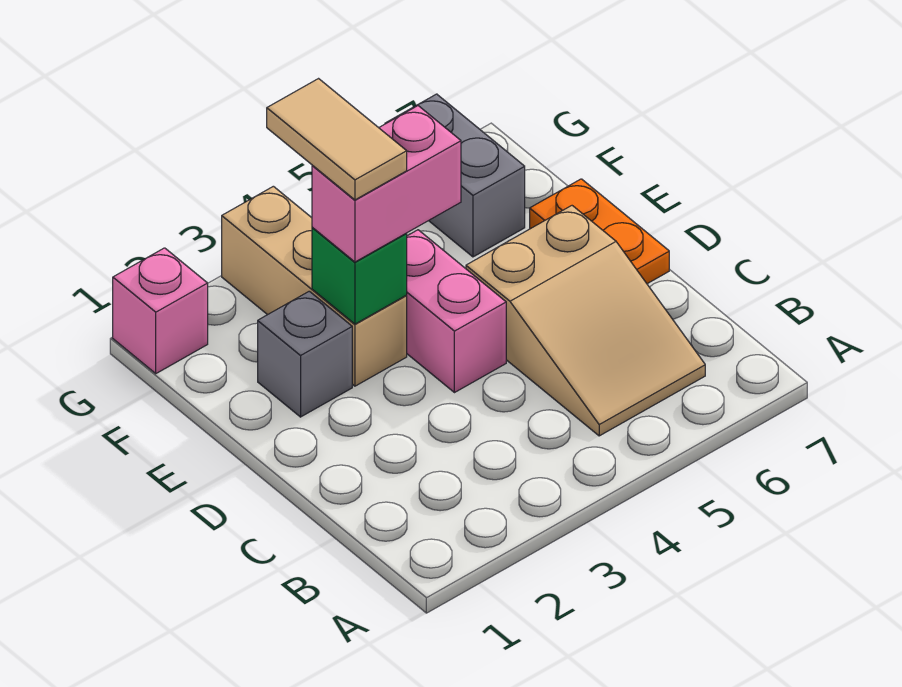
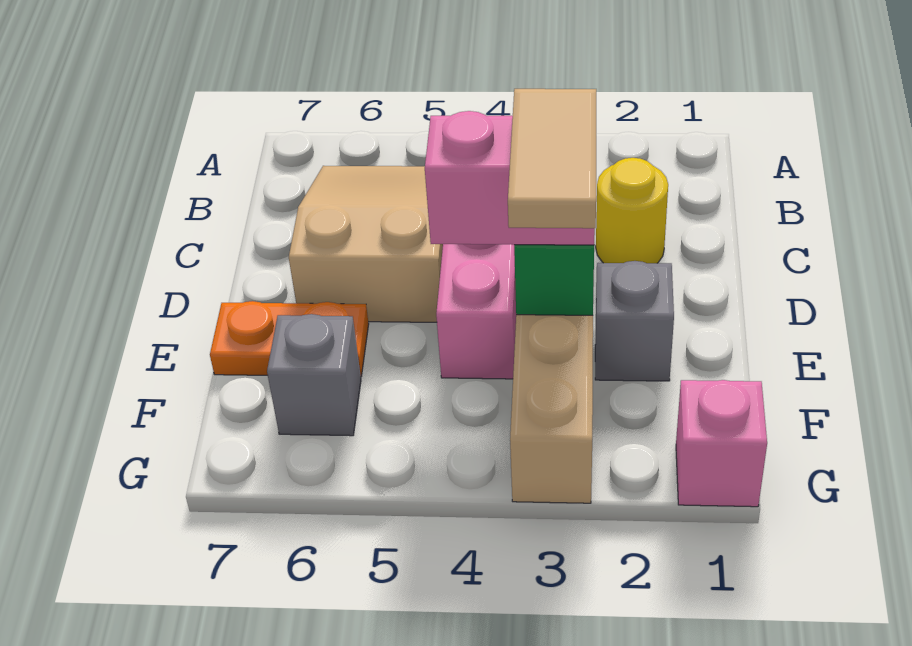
none -> yellow round brick C2 level 1
orange plate D7:E7 level 1 -> orange plate E6:E7 level 1
grey brick F6:G6 level 1 -> grey brick F6 level 1

